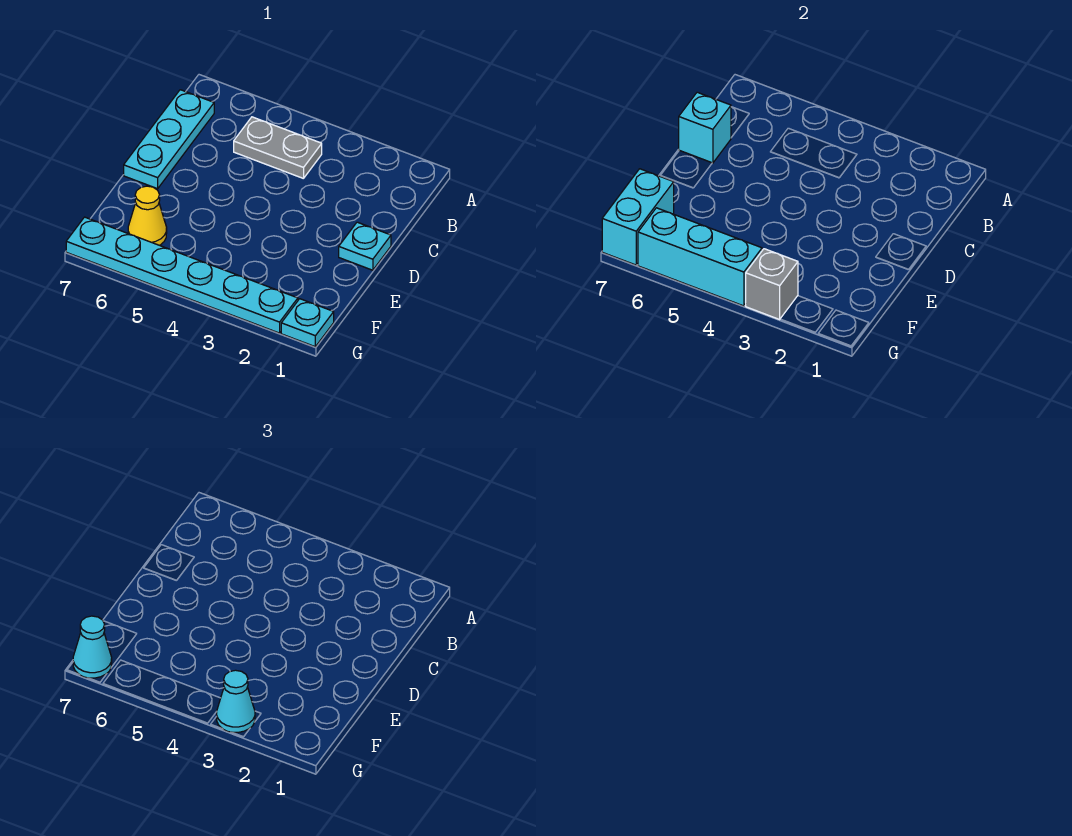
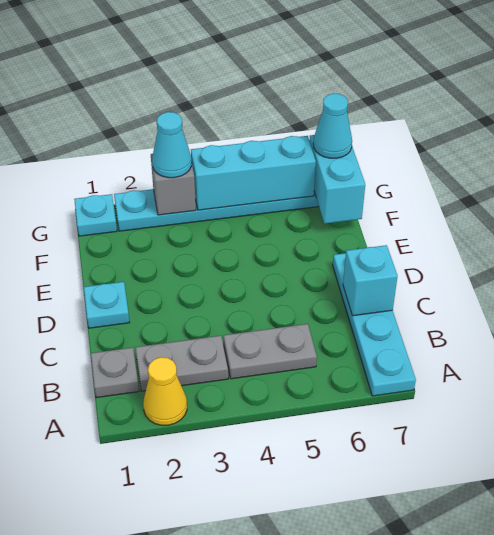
none -> grey plate B1 level 1
none -> grey plate B2:B3 level 1
cyan plate B7:D7 level 1 -> cyan plate A7:D7 level 1
yellow cone F6 level 1 -> yellow cone A2 level 1

